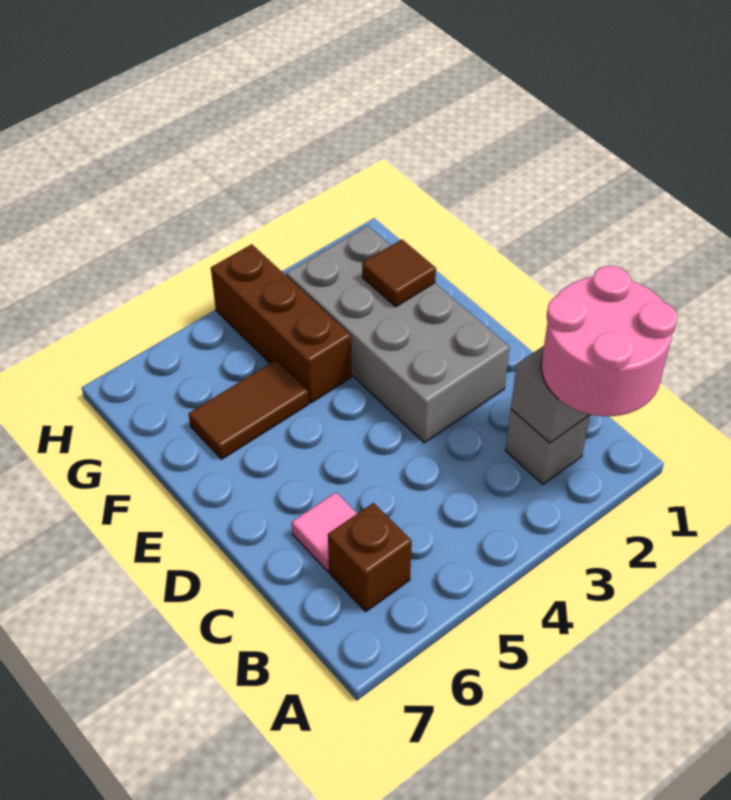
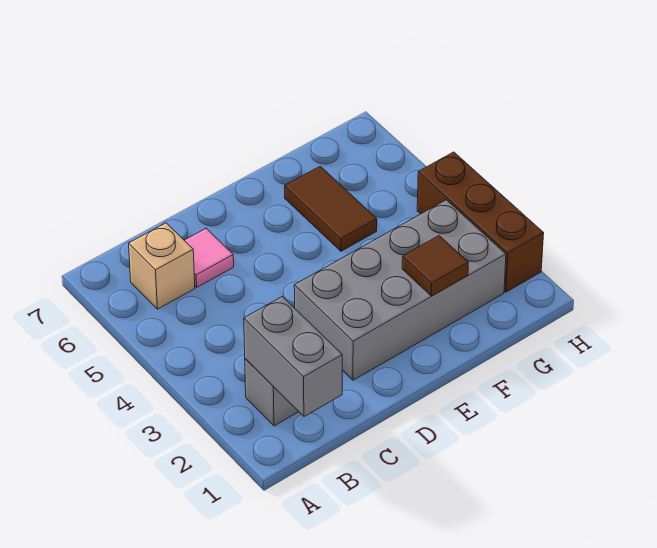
pink round brick A1:B2 level 3 -> none
brown brick B6 level 1 -> tan brick B6 level 1
brown brick F4:H4 level 1 -> brown brick H2:H4 level 1

